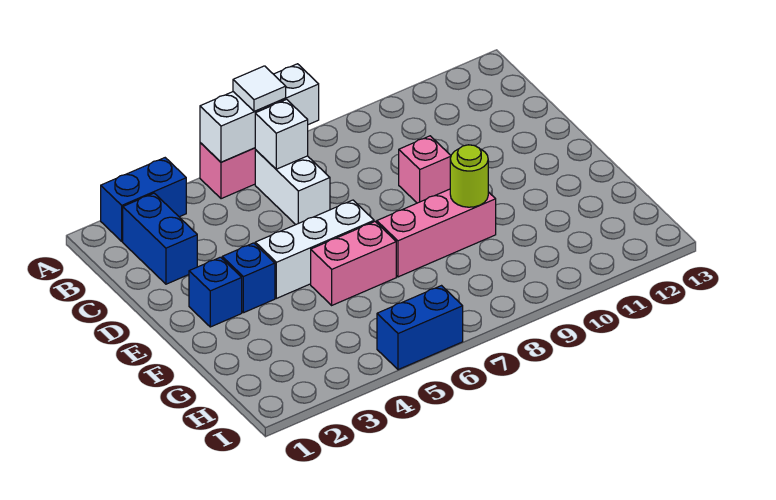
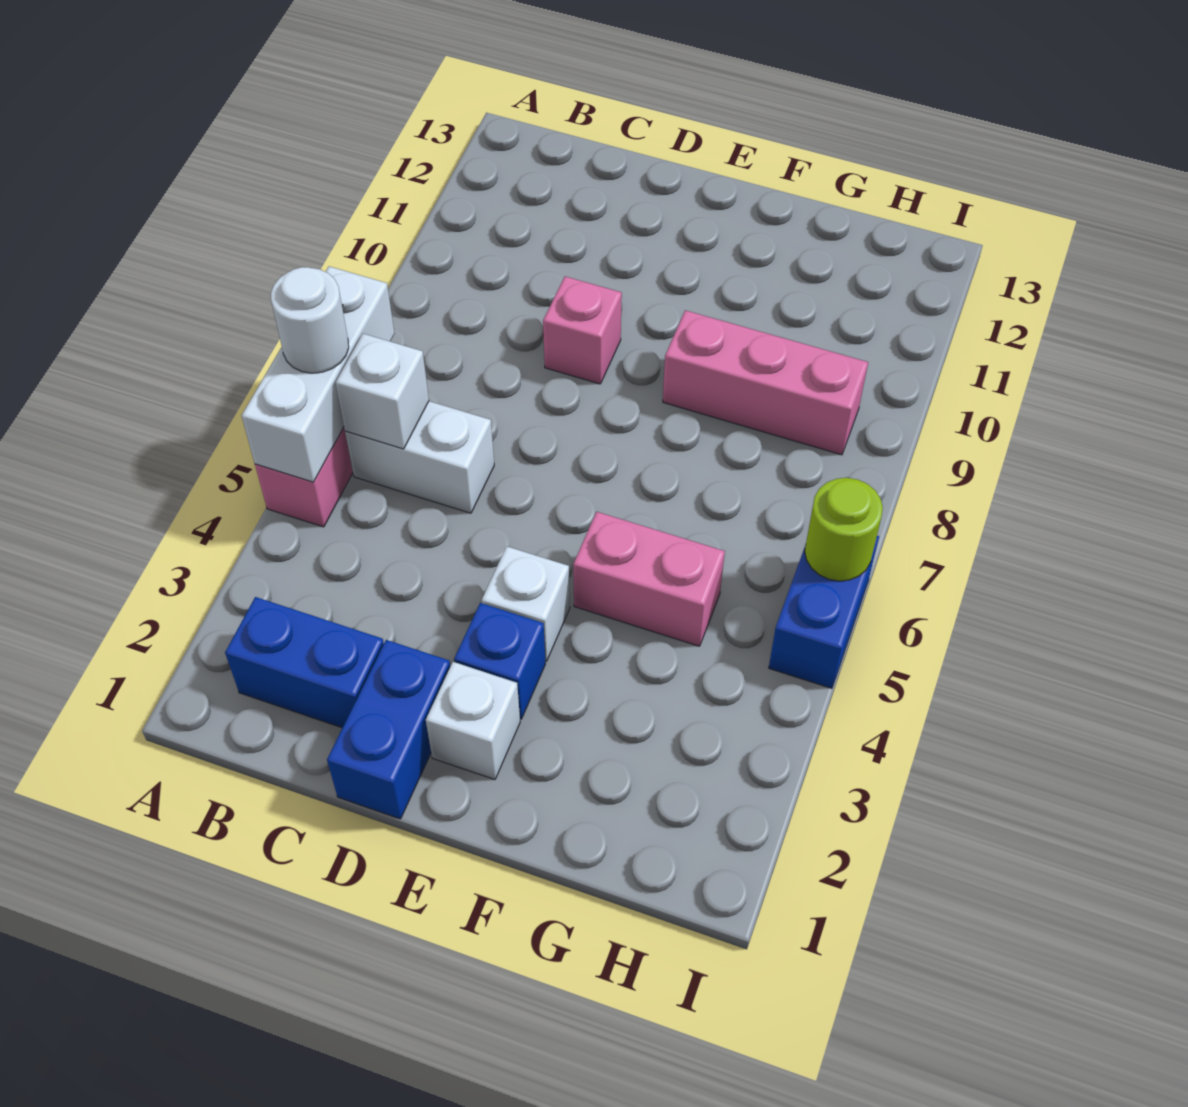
blue brick A2:A3 level 1 -> blue brick D1:D2 level 1
white tile A6 level 3 -> white round brick A6 level 3
blue brick E2 level 1 -> white brick E2 level 1
white brick E4:E6 level 1 -> white brick E4 level 1
pink brick F5:F6 level 1 -> pink brick F5:G5 level 1
pink brick F7:F9 level 1 -> pink brick F9:H9 level 1
lime round brick F9 level 2 -> lime round brick I6 level 2

